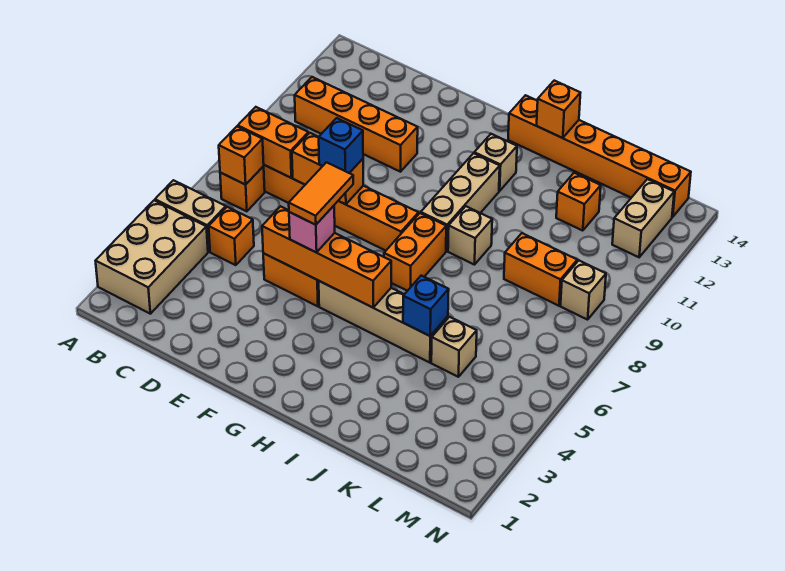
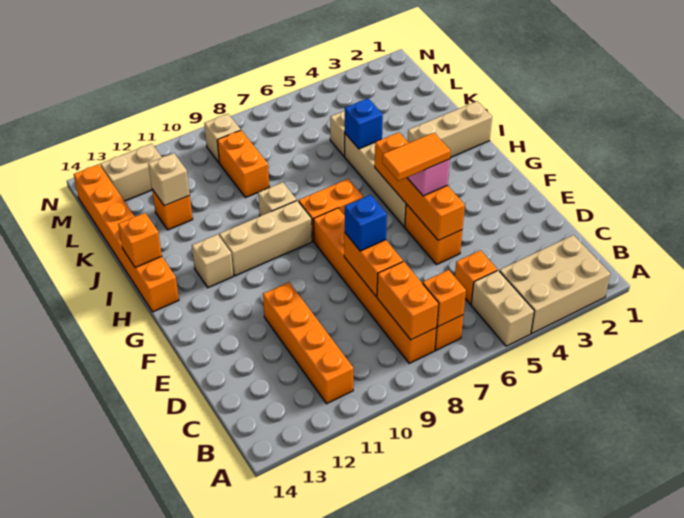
none -> tan brick I1:I3 level 1
none -> tan brick K12 level 2

